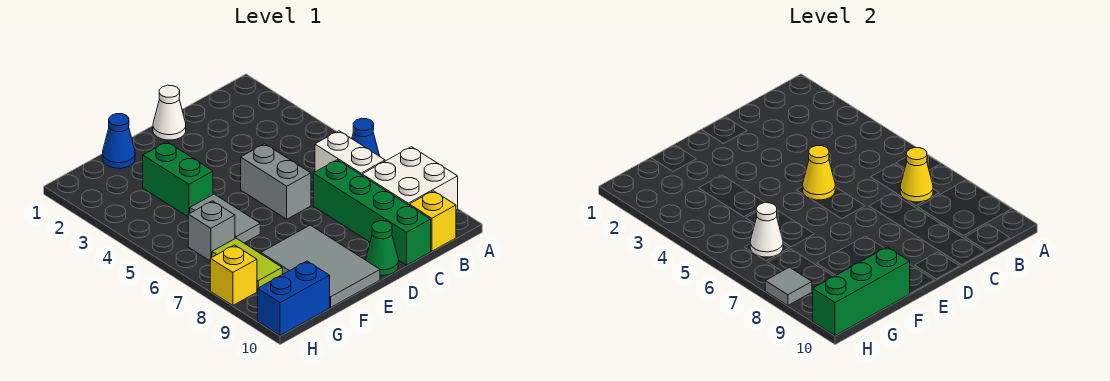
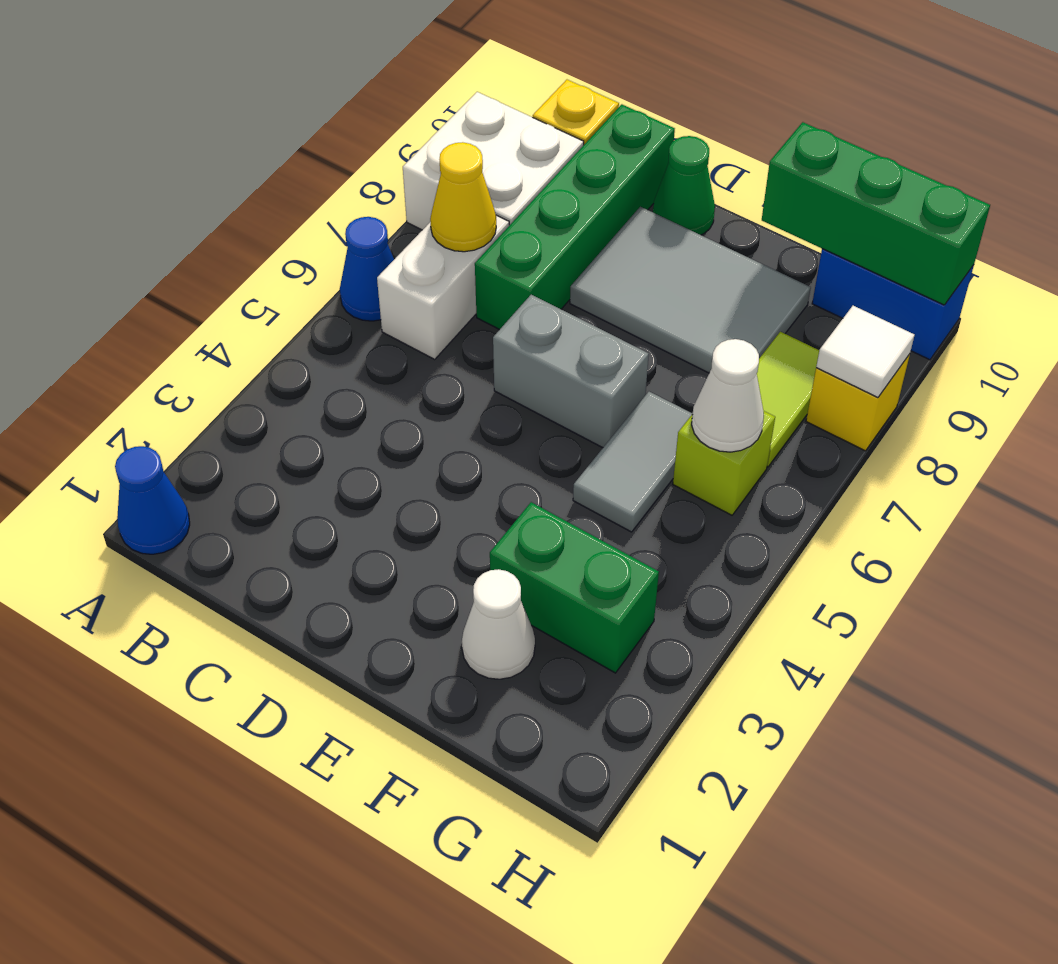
white cone D1 level 1 -> white cone F2 level 1
grey brick D5:D6 level 1 -> grey brick D6:E6 level 1
yellow cone D5 level 2 -> none
grey tile E8:F10 level 1 -> grey tile D8:F9 level 1
blue cone F1 level 1 -> blue cone A1 level 1
green brick F3:F4 level 1 -> green brick F3:G3 level 1
grey brick G6 level 1 -> lime brick G6 level 1
grey tile H8 level 2 -> white tile H8 level 2

